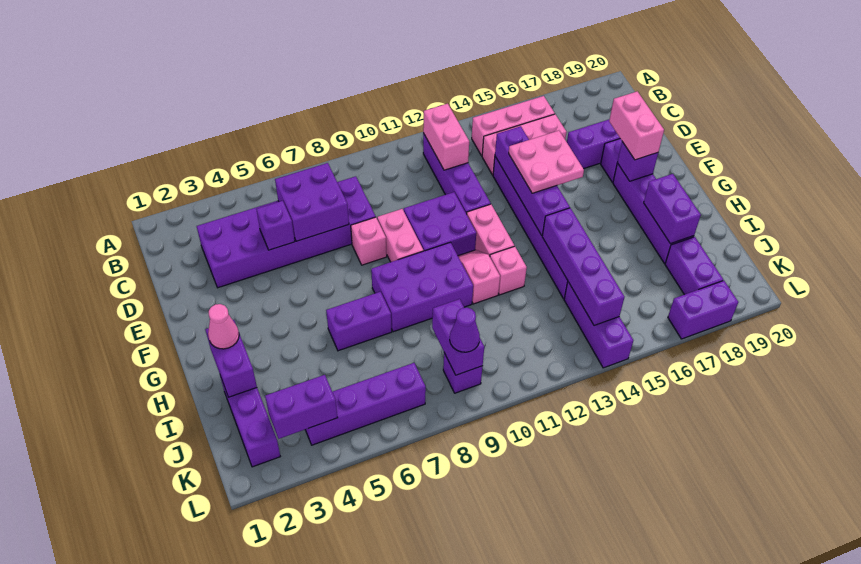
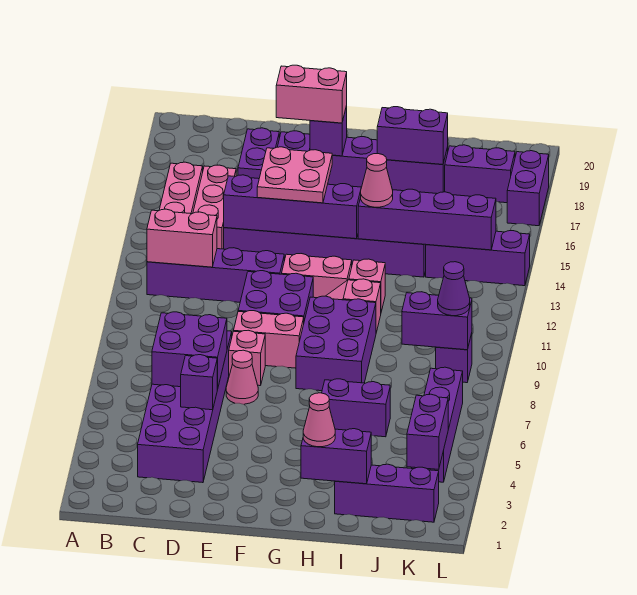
none -> pink cone E7 level 1
purple brick H6:H7 level 1 -> purple brick H6:I6 level 1
none -> pink cone H14 level 3

